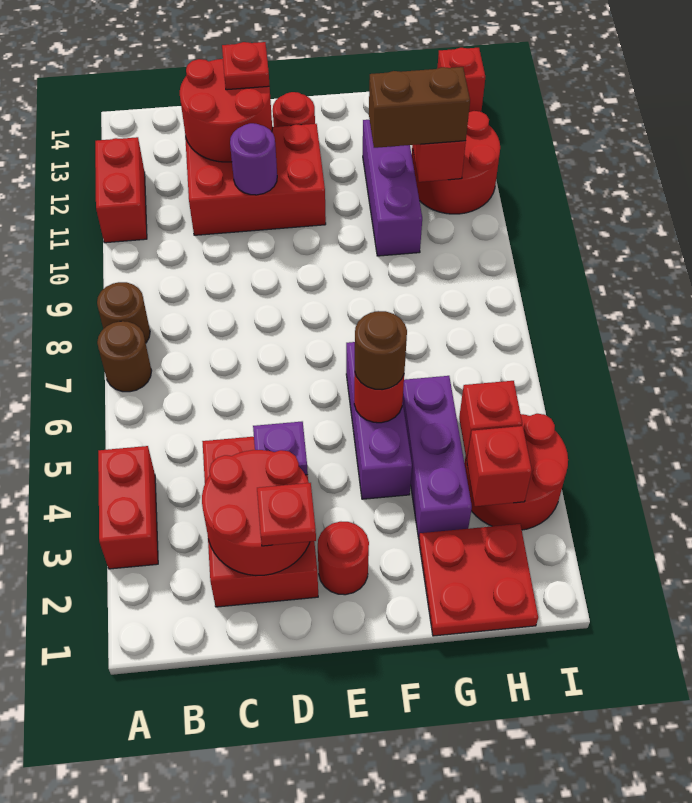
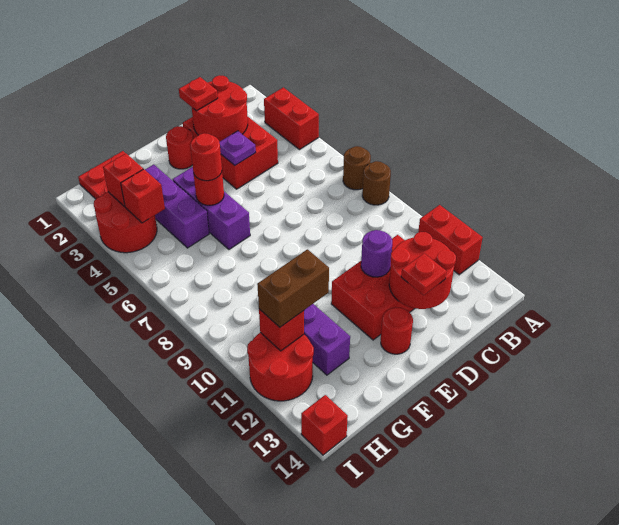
brown round brick F5 level 3 -> red round brick F5 level 3

